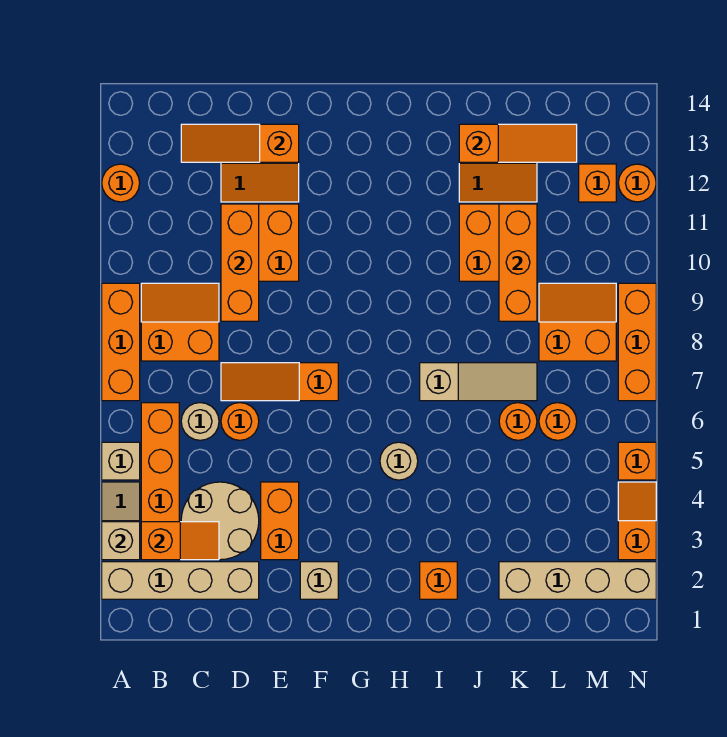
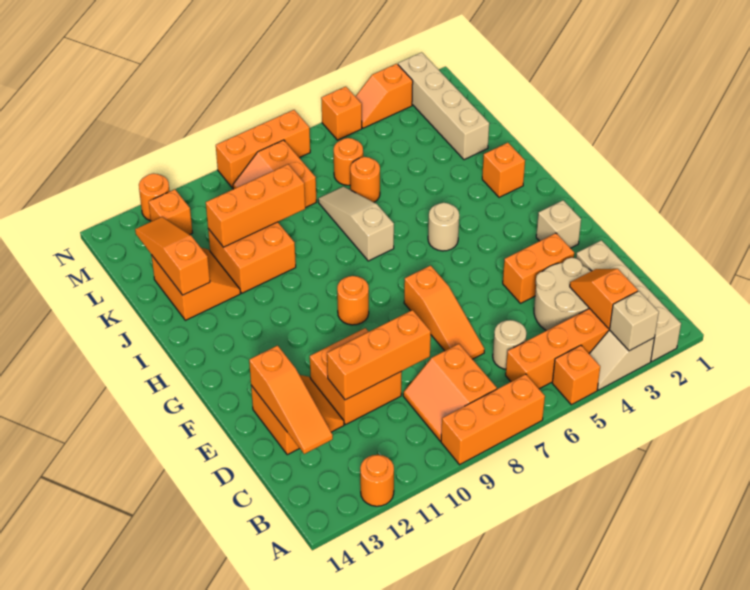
tan brick A5 level 1 -> orange brick A5 level 1
orange round brick D6 level 1 -> orange round brick G9 level 1

